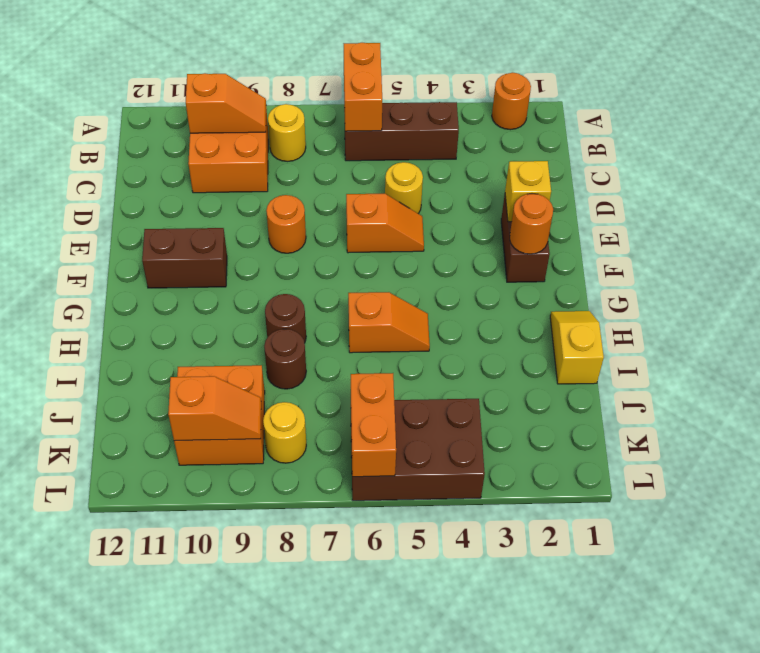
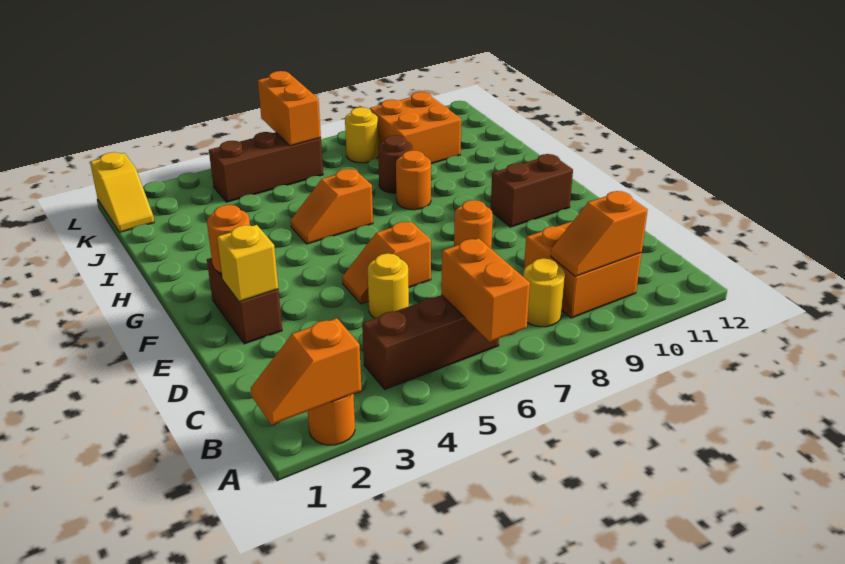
yellow slope H1:I1 level 1 top I -> yellow slope K1:L1 level 1 top L
brown round brick H8 level 1 -> orange round brick H8 level 1
brown brick K4:L6 level 1 -> brown brick K4:K6 level 1
orange slope K9:K10 level 2 top 10 -> orange slope A1:A2 level 2 top 2

